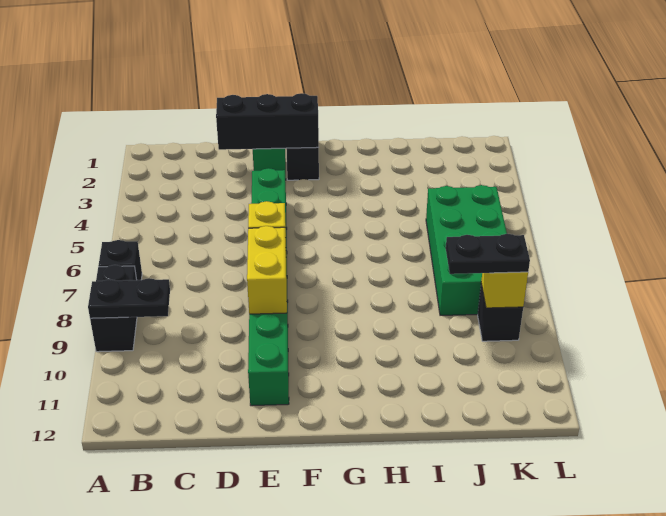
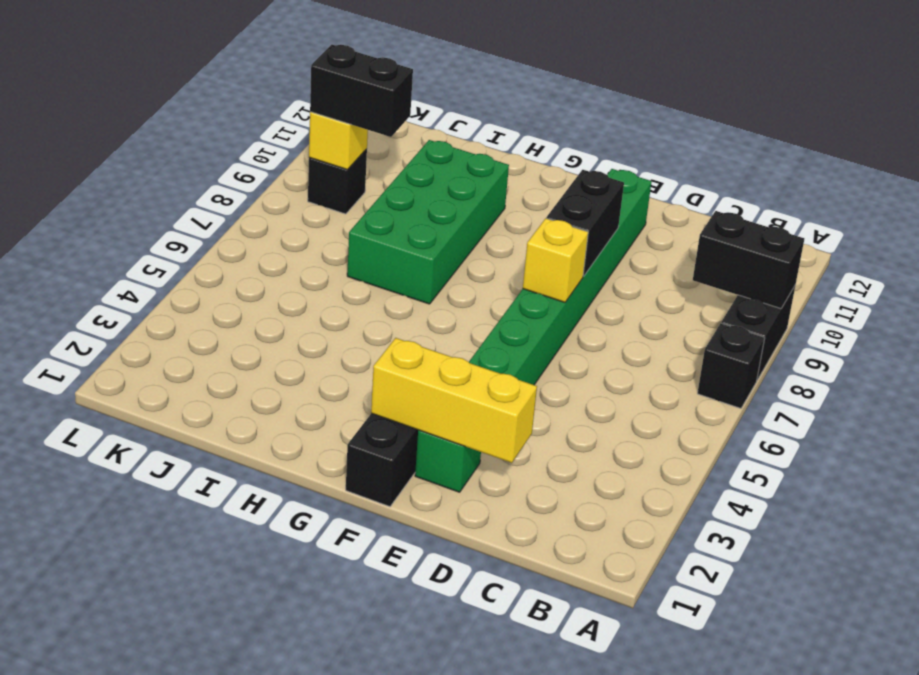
black plate A9:B9 level 2 -> black brick A9:B9 level 2
black brick D2:F2 level 2 -> yellow brick D2:F2 level 2
yellow brick E8:E9 level 2 -> black brick E8:E9 level 2
green brick J5:K8 level 1 -> green brick H7:I10 level 1
black plate J9:K9 level 3 -> black brick J9:K9 level 3

